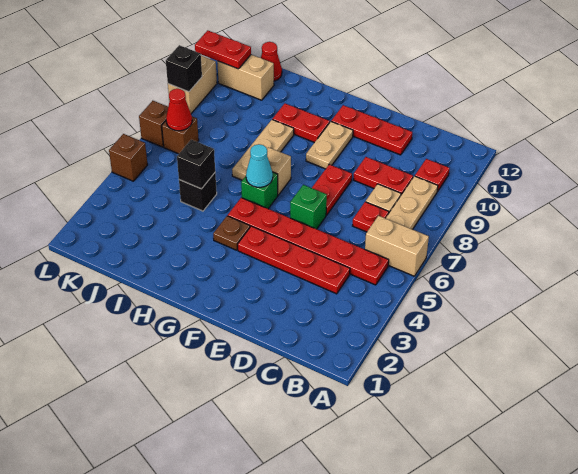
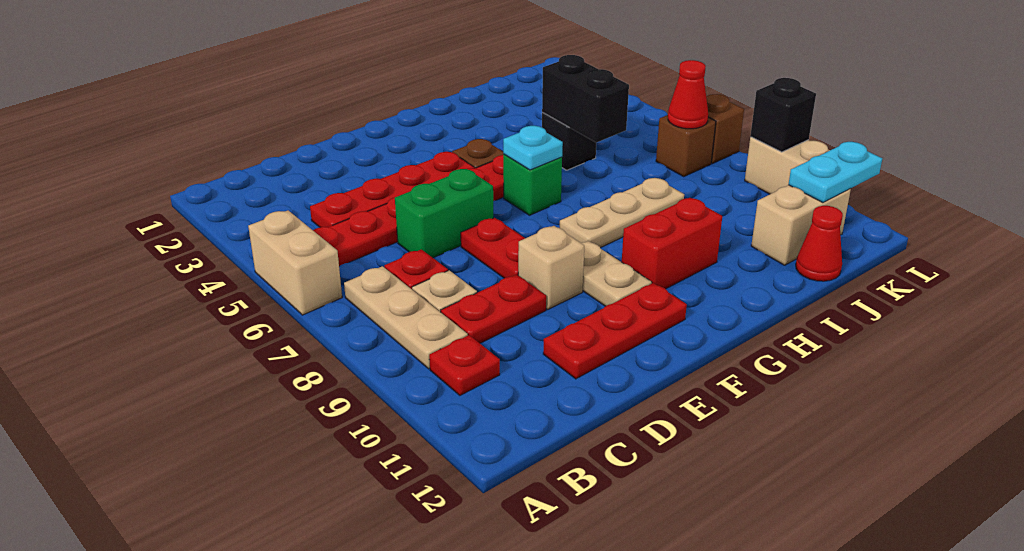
tan brick A6:B6 level 1 -> tan brick A5:A6 level 1
green brick E6 level 1 -> green brick D6:E6 level 1
cyan cone G6 level 2 -> cyan plate G6 level 2
tan brick G7 level 1 -> tan brick E9 level 1
red plate G10:H10 level 1 -> red brick G10:H10 level 1
tan plate H7:H9 level 1 -> tan plate G8:I8 level 1
black brick I5 level 2 -> black brick I5:I6 level 2
red plate K11:L11 level 2 -> cyan plate K11:L11 level 2
brown brick L5 level 1 -> none

